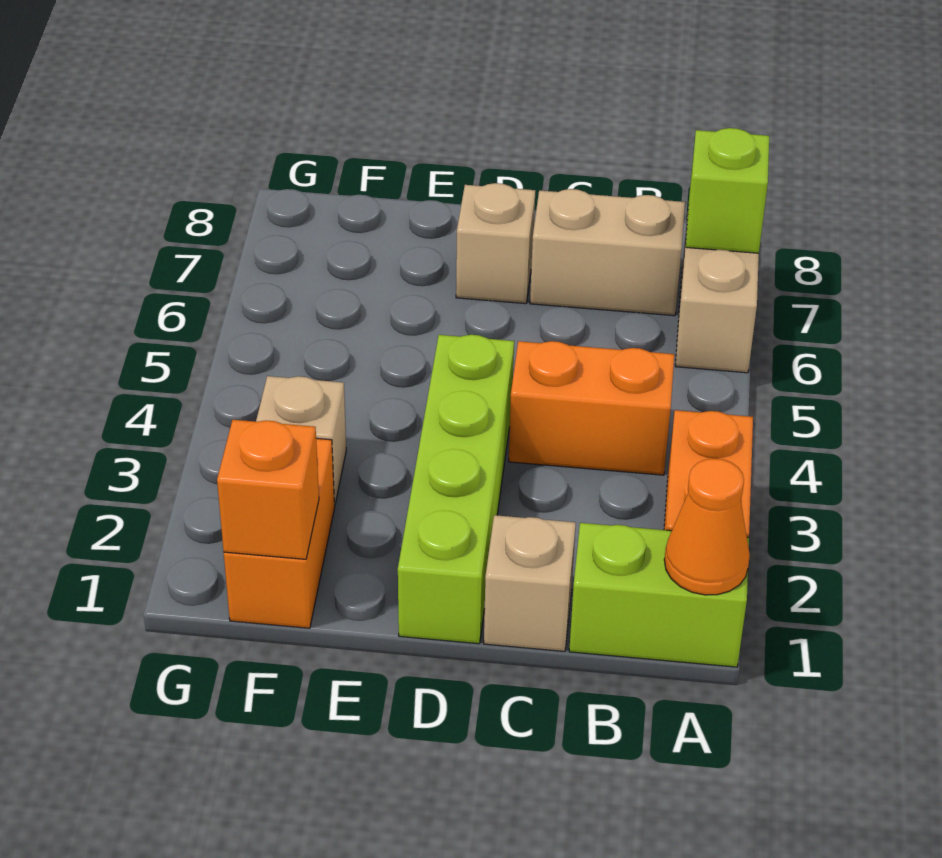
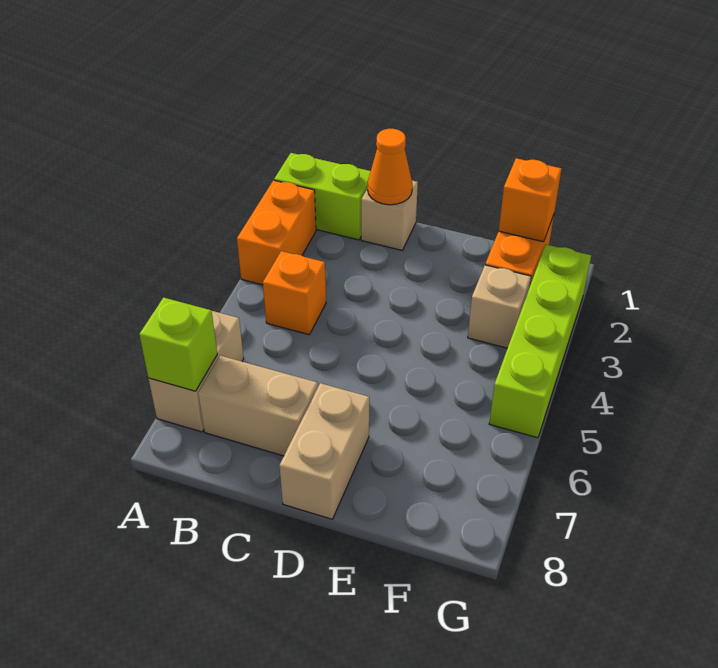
orange cone A1 level 2 -> orange cone C1 level 2
orange brick B4:C4 level 1 -> orange brick B4 level 1
lime brick D1:D4 level 1 -> lime brick G2:G5 level 1
tan brick D7 level 1 -> tan brick D7:D8 level 1

